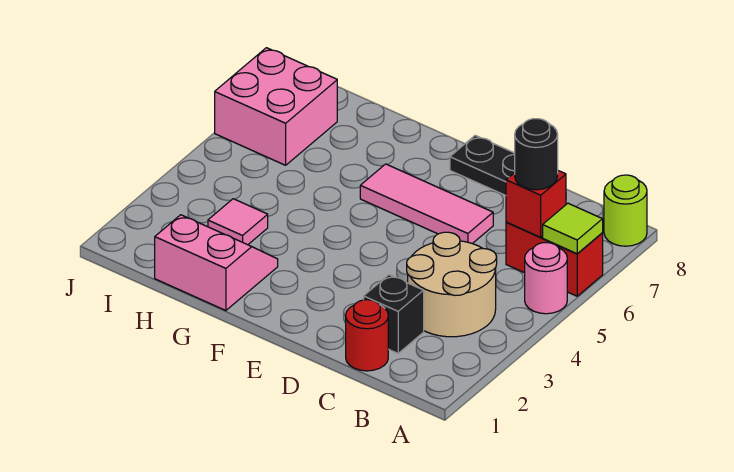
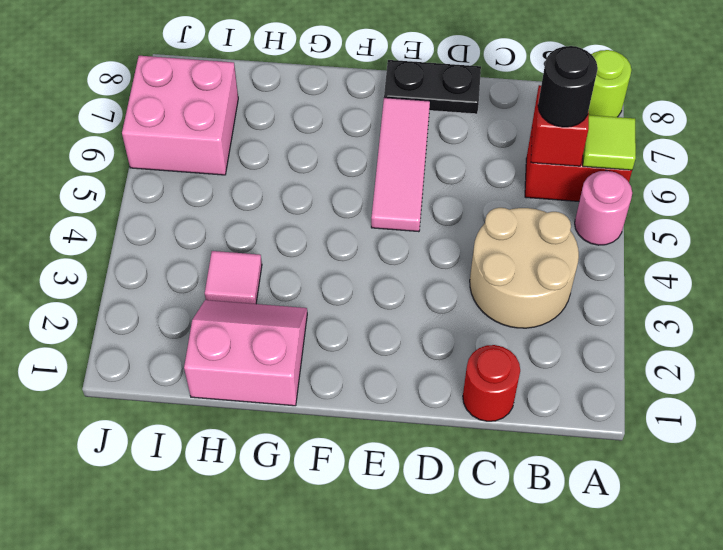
black brick C2 level 1 -> none
pink tile D6:F6 level 1 -> pink tile E5:E7 level 1

